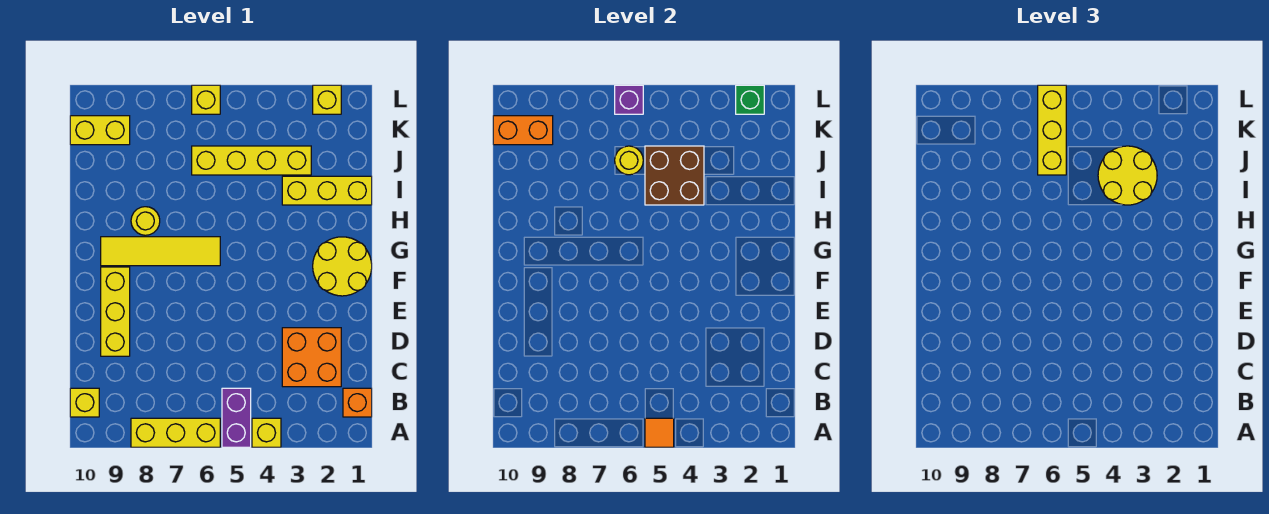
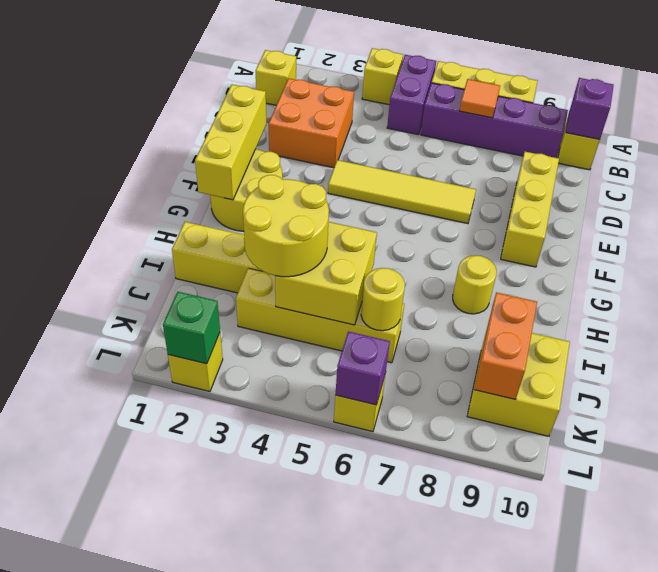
orange tile A5 level 2 -> orange tile B7 level 2
orange brick B1 level 1 -> yellow brick B1 level 1
none -> purple brick B6:B9 level 1
none -> purple brick B10 level 2
yellow tile G6:G9 level 1 -> yellow tile E4:E7 level 1
brown brick I4:J5 level 2 -> yellow brick I4:J5 level 2
yellow brick J6:L6 level 3 -> yellow brick E1:G1 level 2
yellow brick K9:K10 level 1 -> yellow brick J9:K10 level 1
orange brick K9:K10 level 2 -> orange brick J9:K9 level 2

